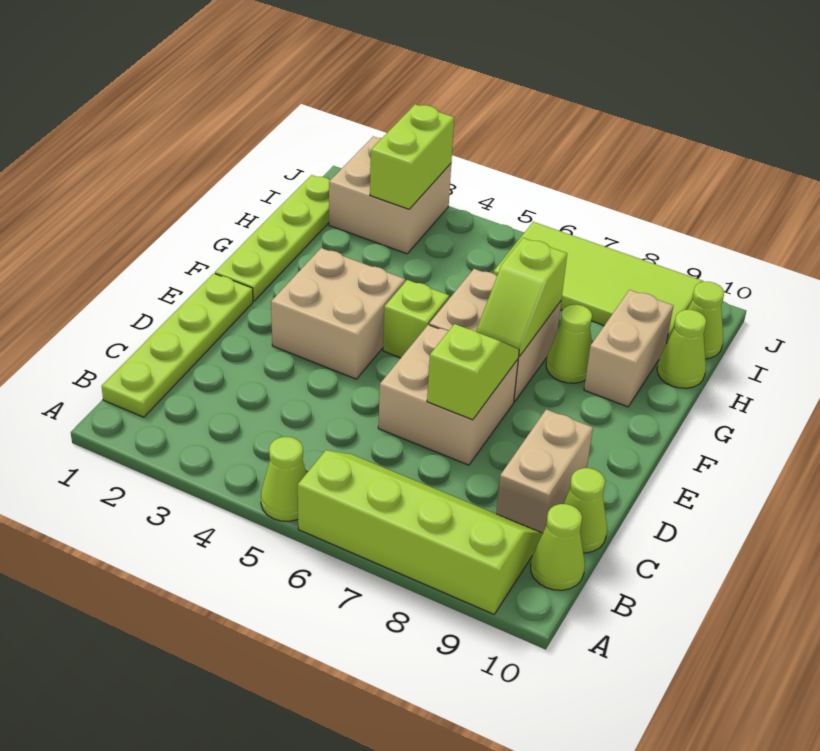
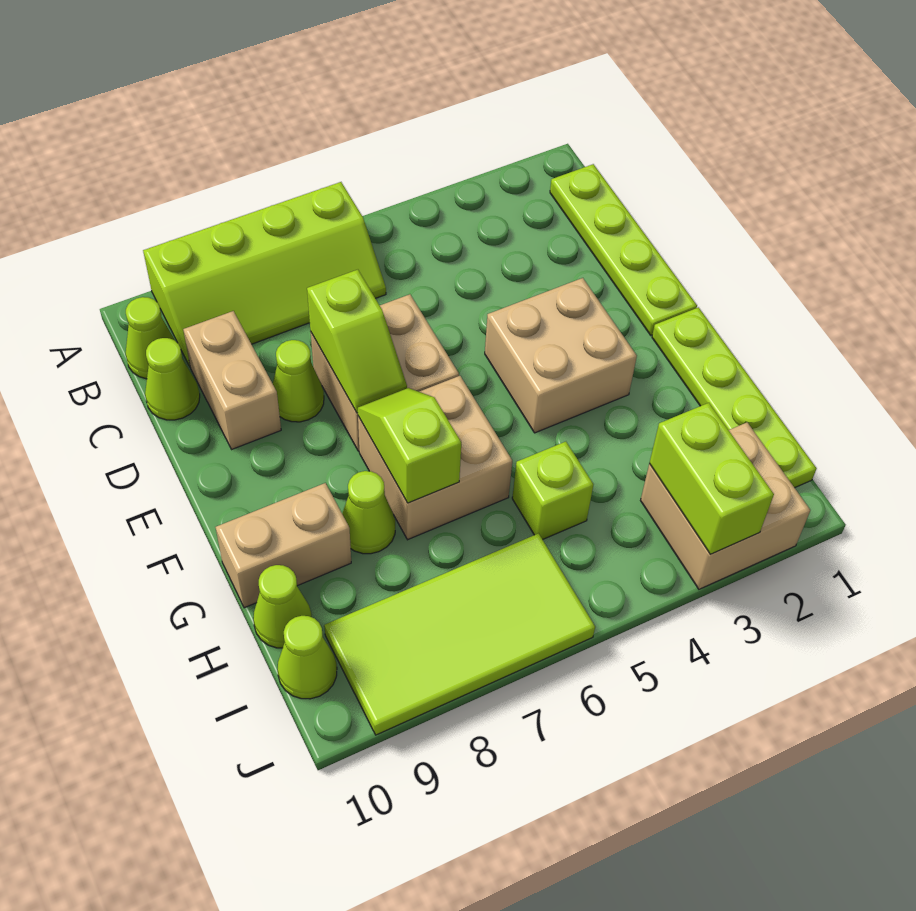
lime cone A5 level 1 -> lime cone D8 level 1
lime brick F5 level 1 -> lime brick H5 level 1
tan brick G9:H9 level 1 -> tan brick G9:G10 level 1

